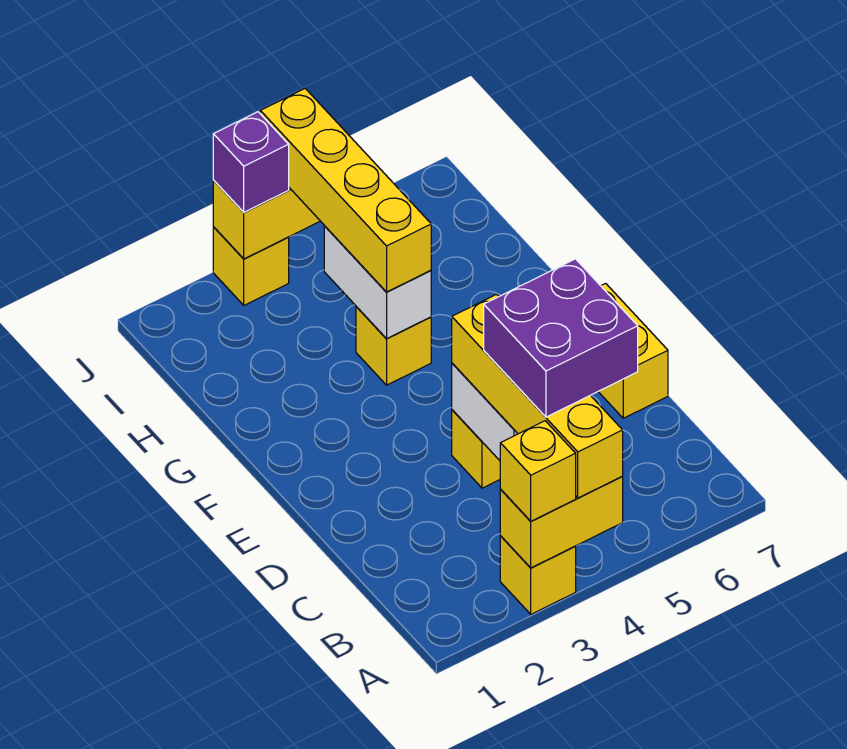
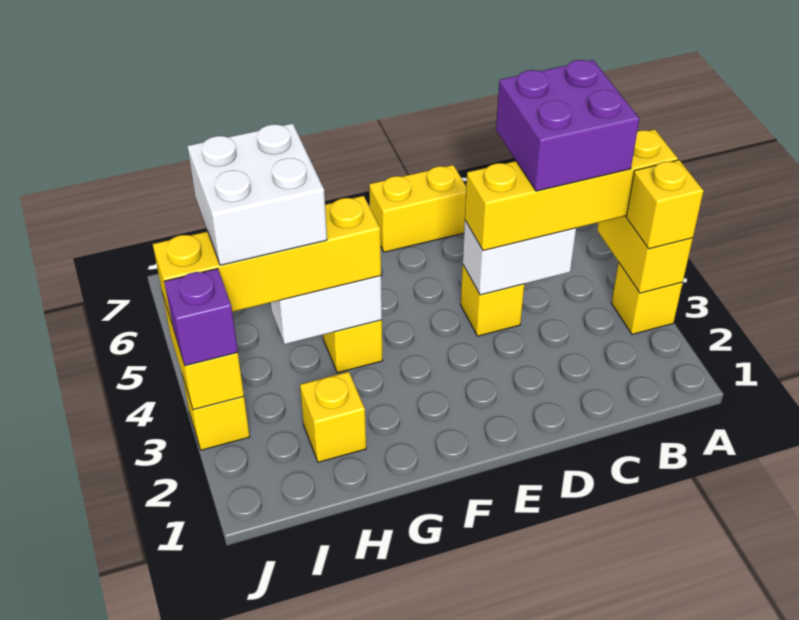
none -> yellow brick H2 level 1
none -> white brick H4:I5 level 4

